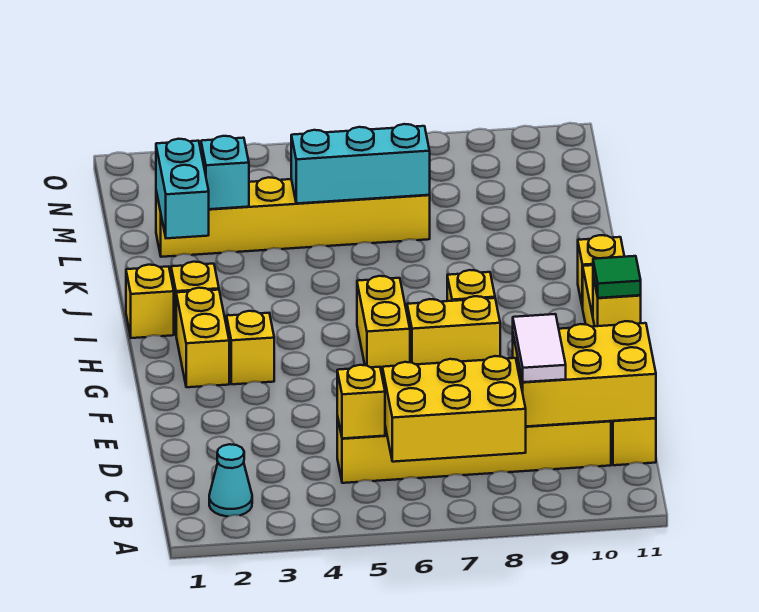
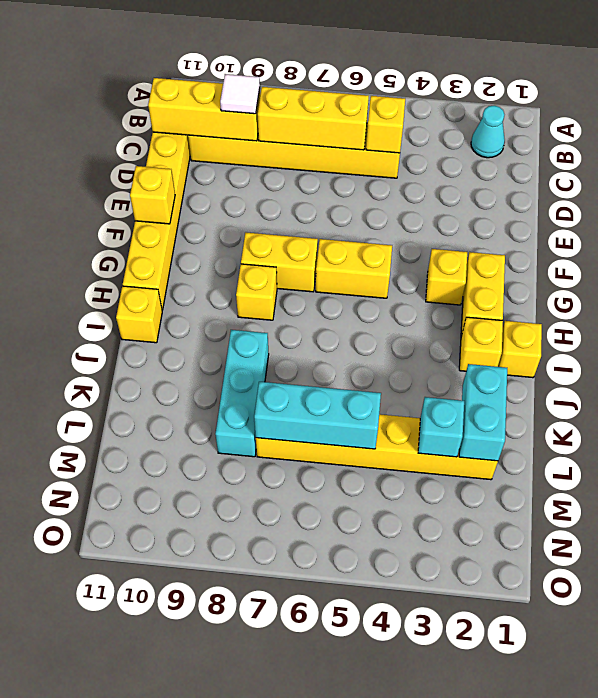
yellow brick B6:C8 level 2 -> yellow brick C6:C8 level 2
yellow brick C9:D11 level 2 -> yellow brick C9:C11 level 2
white tile C9:D9 level 3 -> white tile C9 level 3
green tile F11 level 3 -> none
yellow brick G6:H6 level 1 -> yellow brick G5:G6 level 1
none -> cyan brick J8:L8 level 1

